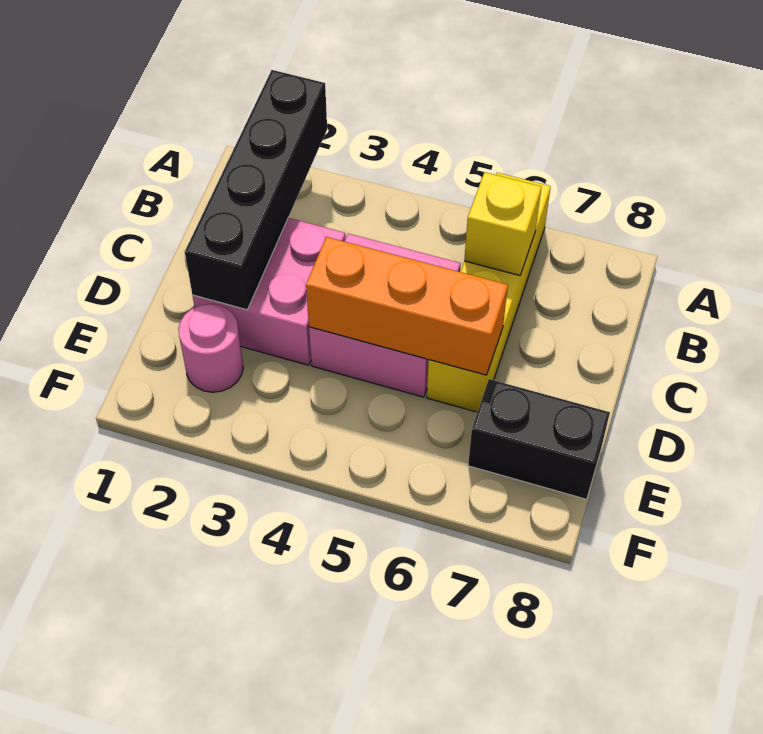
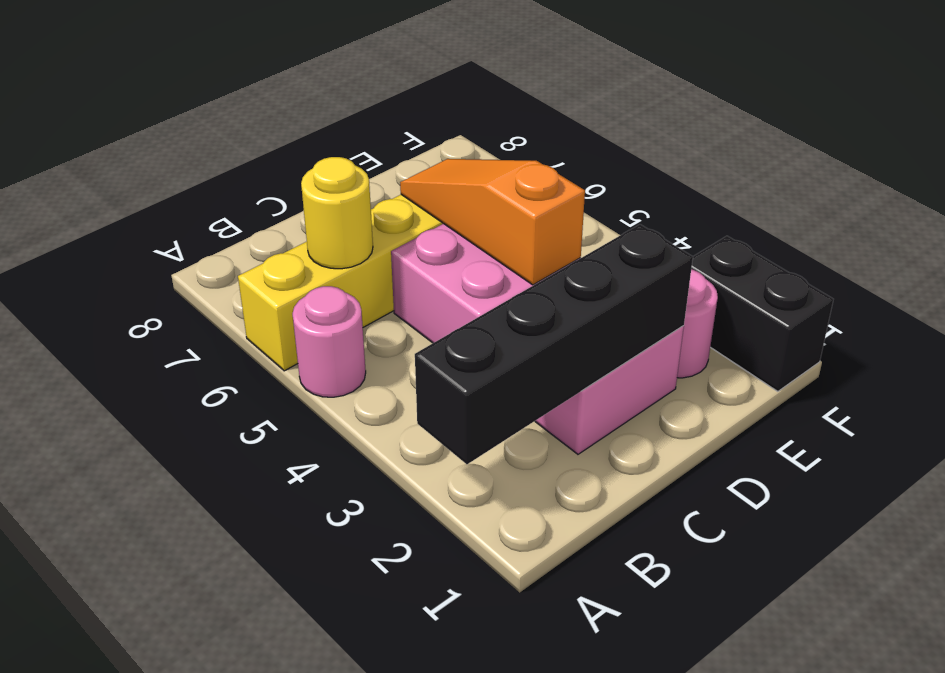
none -> pink round brick A5 level 1
yellow brick B6 level 2 -> yellow round brick B6 level 2
orange brick D4:D6 level 2 -> orange slope D4:D6 level 2 top 4
black brick E7:E8 level 1 -> black brick F1:F2 level 1

